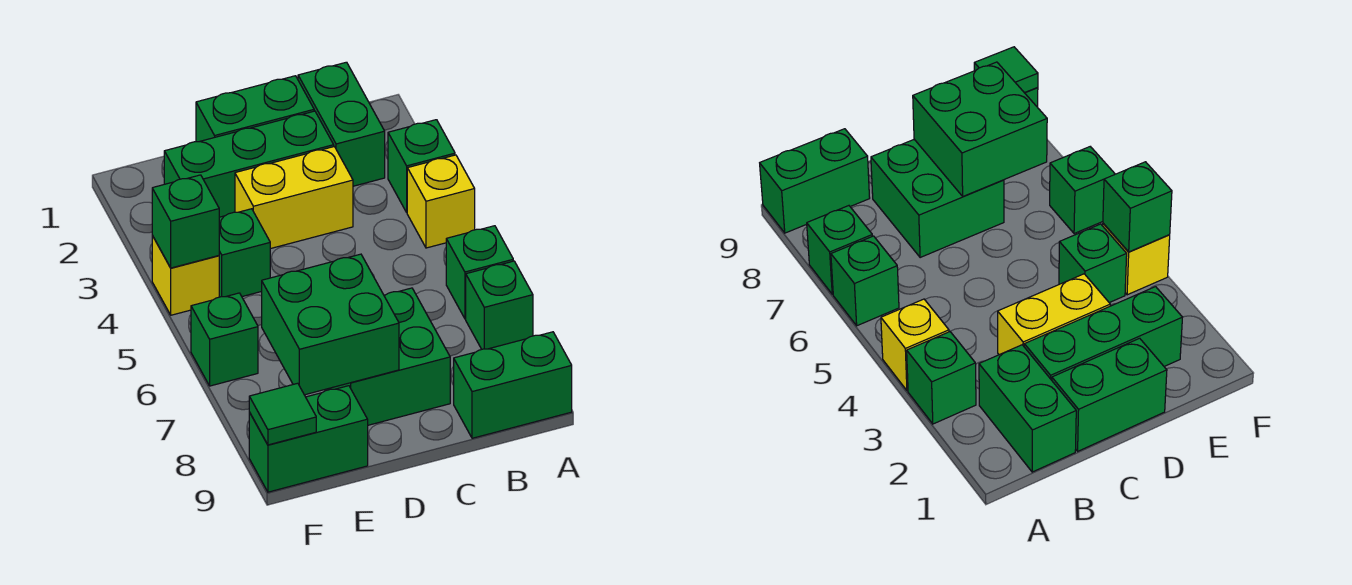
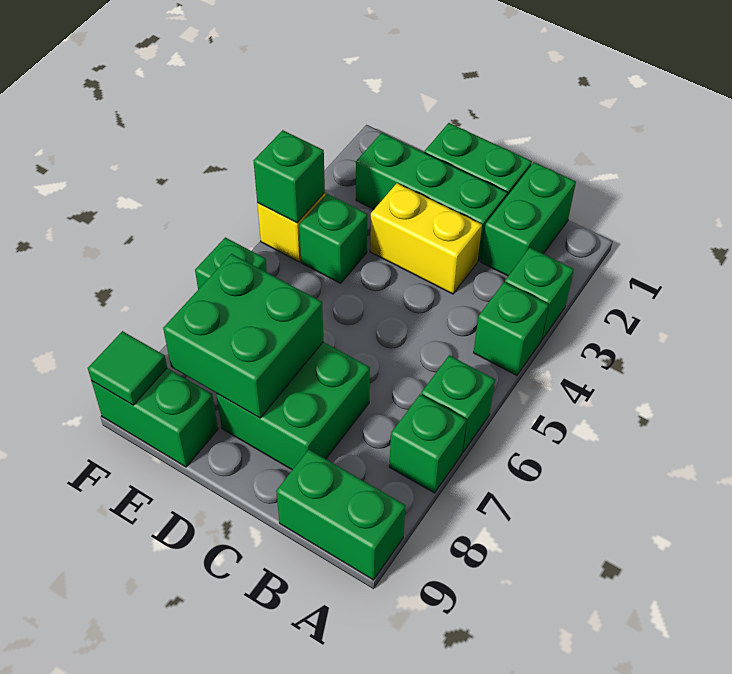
yellow brick A4 level 1 -> green brick A4 level 1

